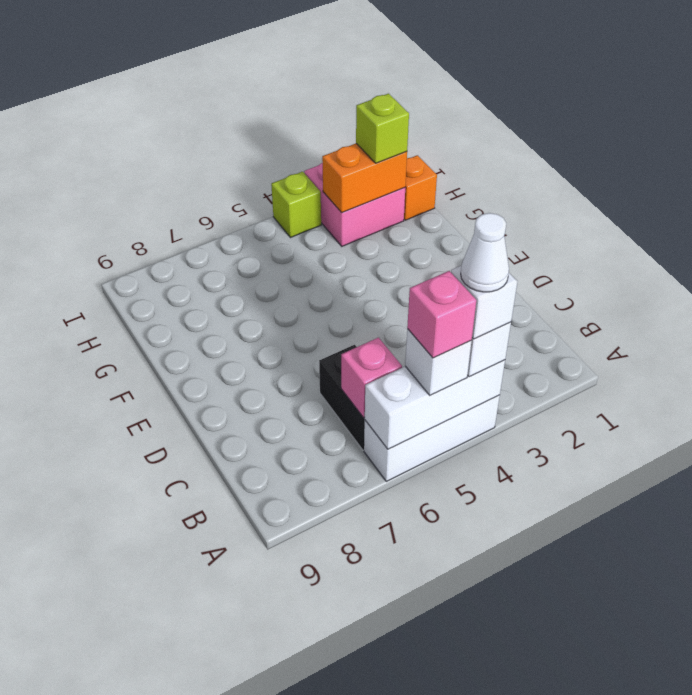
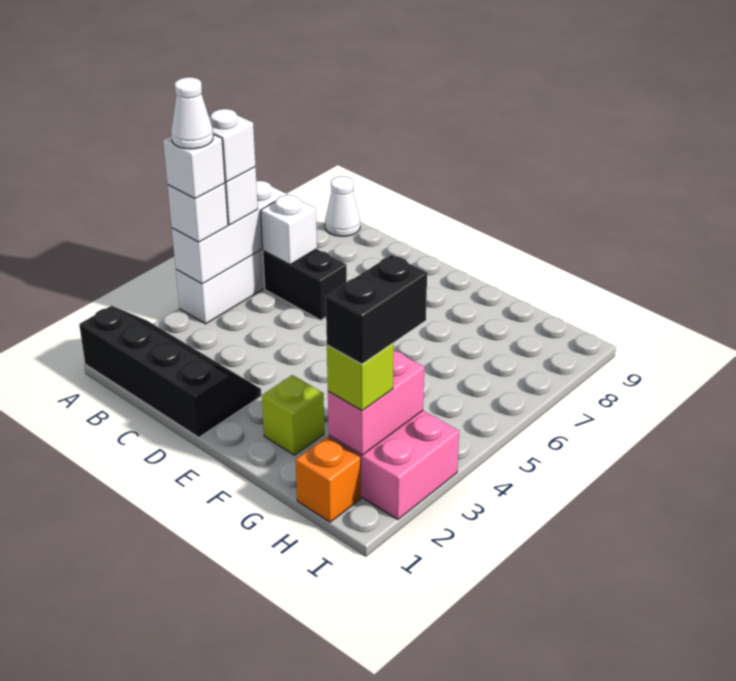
none -> black slope A1:D2 level 1 top 1
pink brick A5 level 4 -> white brick A5 level 4
none -> white cone A9 level 1
pink brick B6 level 2 -> white brick B6 level 2
orange brick H2:H3 level 2 -> pink brick H2:H3 level 2
none -> black brick H2:H3 level 4
lime brick I4 level 1 -> lime brick F2 level 1

